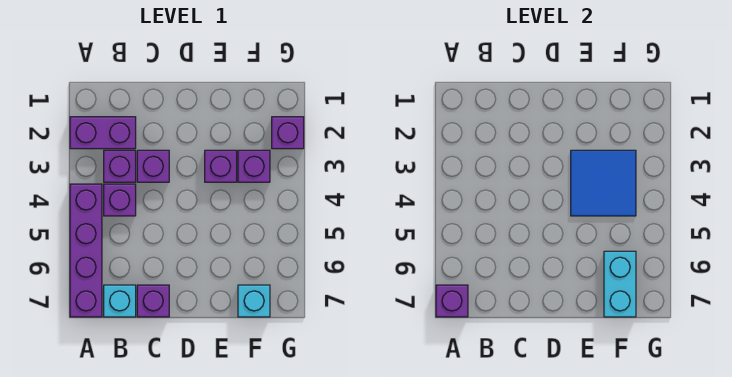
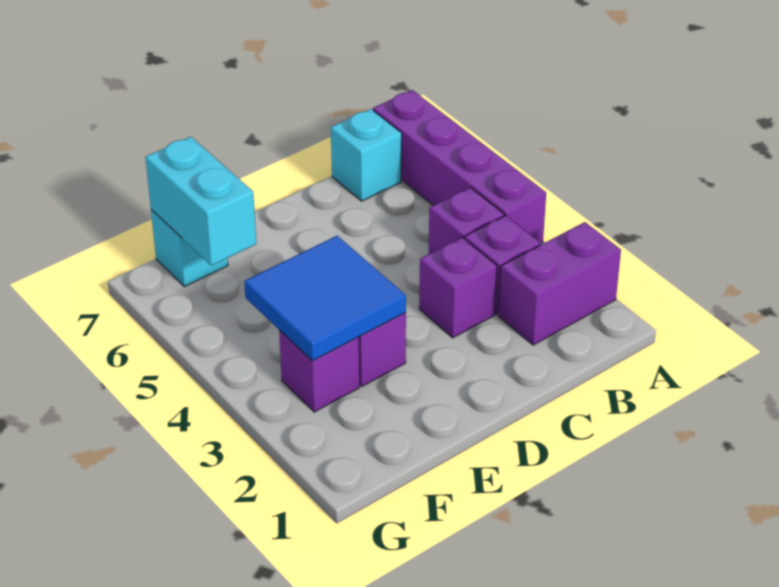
purple brick A7 level 2 -> none
purple brick C7 level 1 -> none
purple brick G2 level 1 -> none

